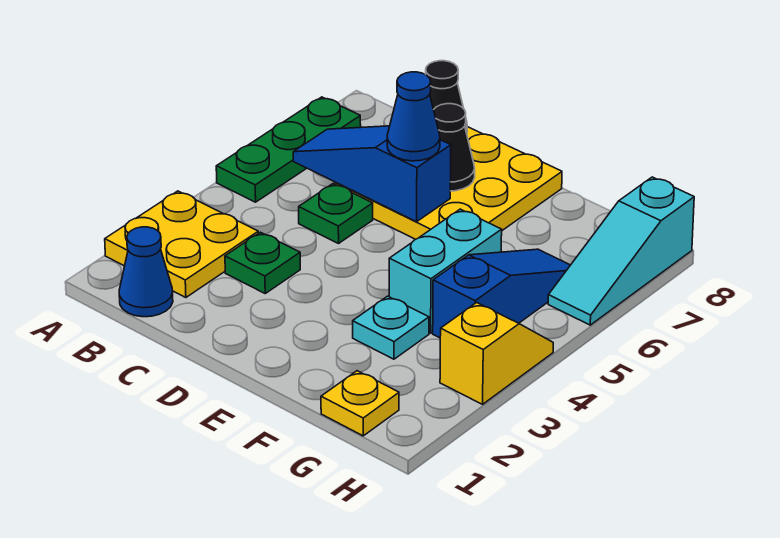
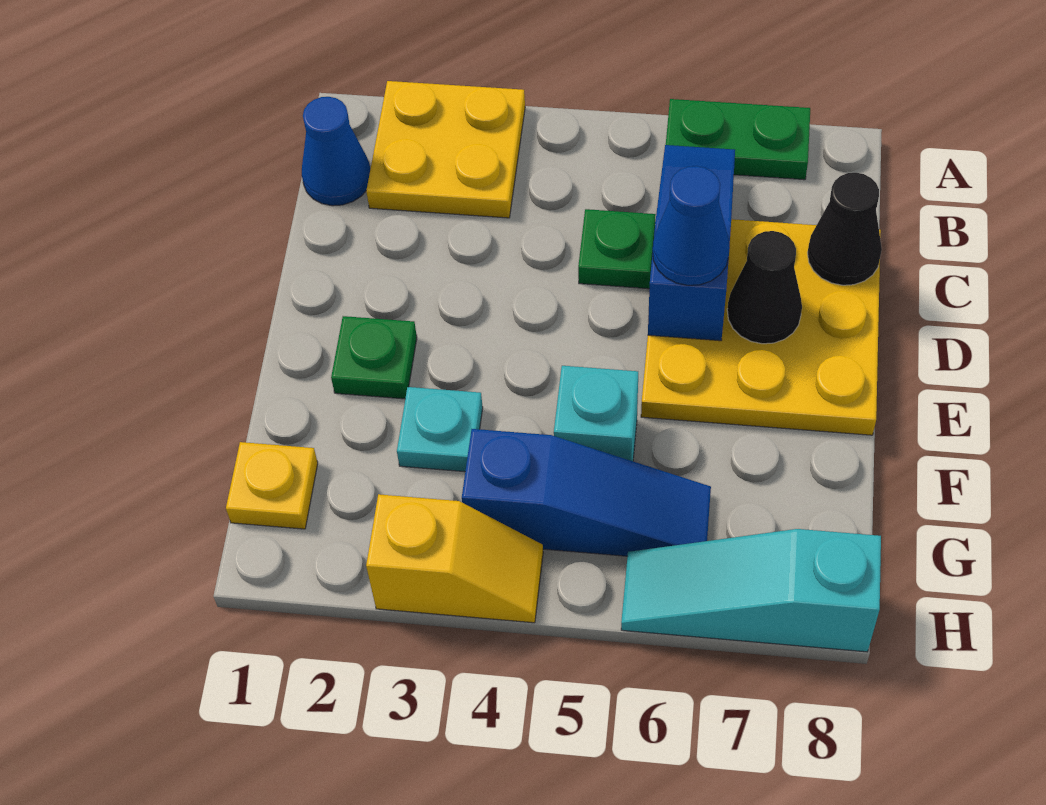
green plate A5:A7 level 1 -> green plate A6:A7 level 1
green plate C3 level 1 -> green plate E2 level 1
cyan brick F4:F5 level 1 -> cyan brick F5 level 1

